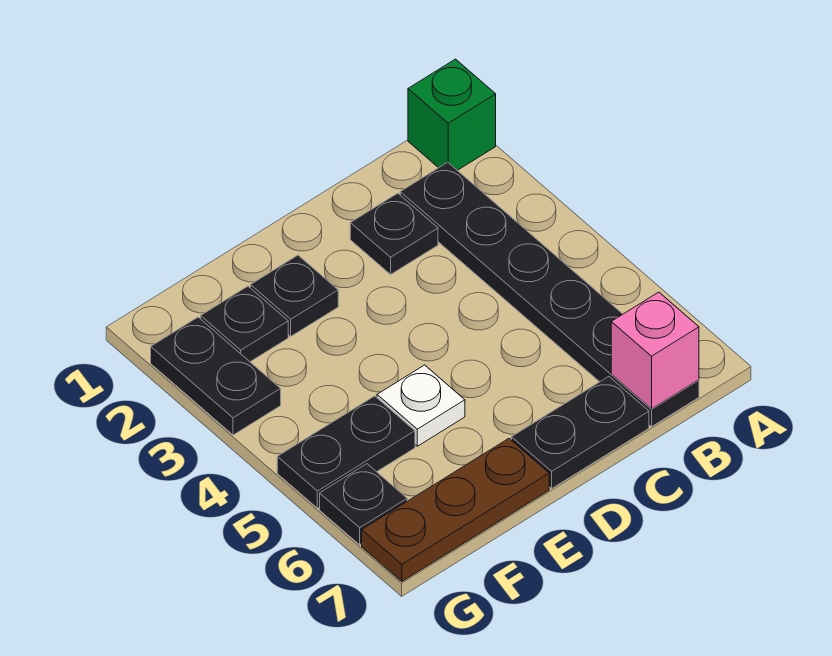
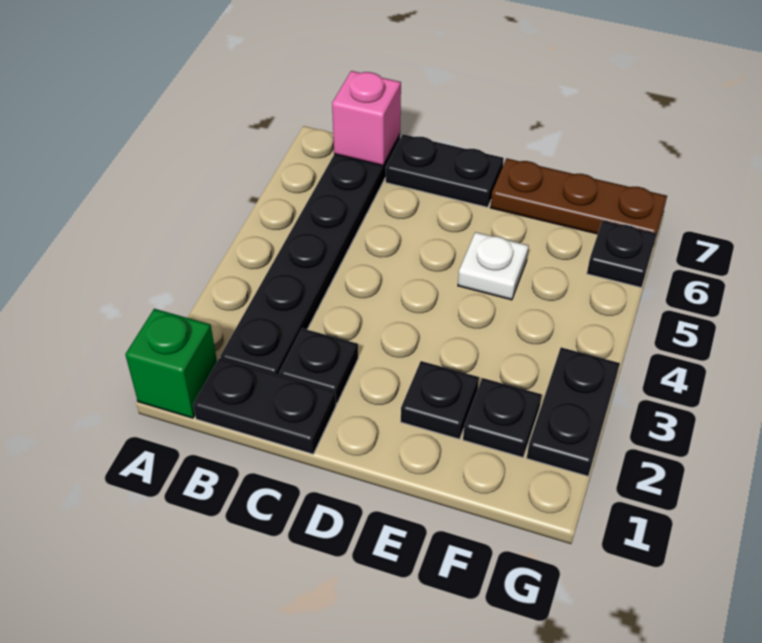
black plate F5:G5 level 1 -> black plate B1:C1 level 1

